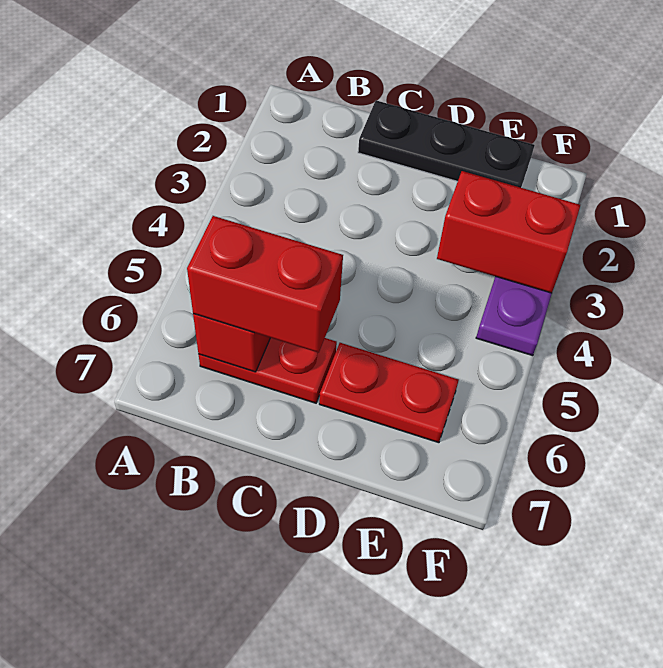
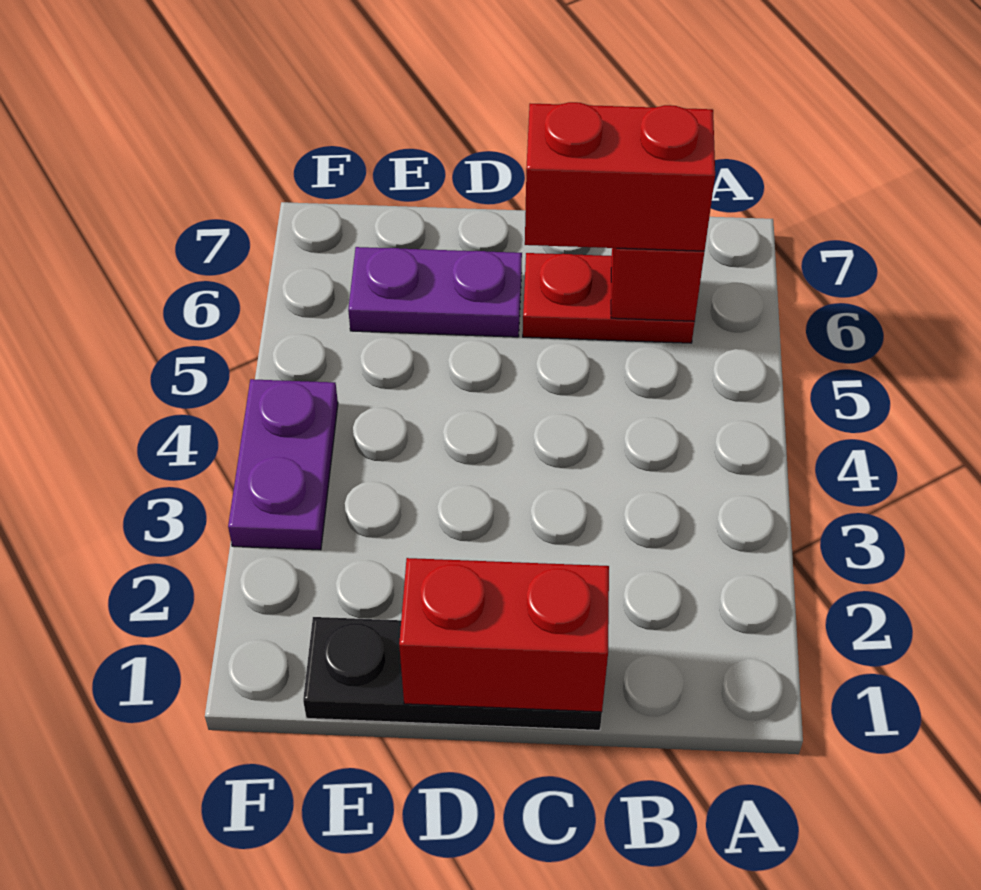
red plate D6:E6 level 1 -> purple plate D6:E6 level 1
red brick E3:F3 level 2 -> red brick C1:D1 level 2

